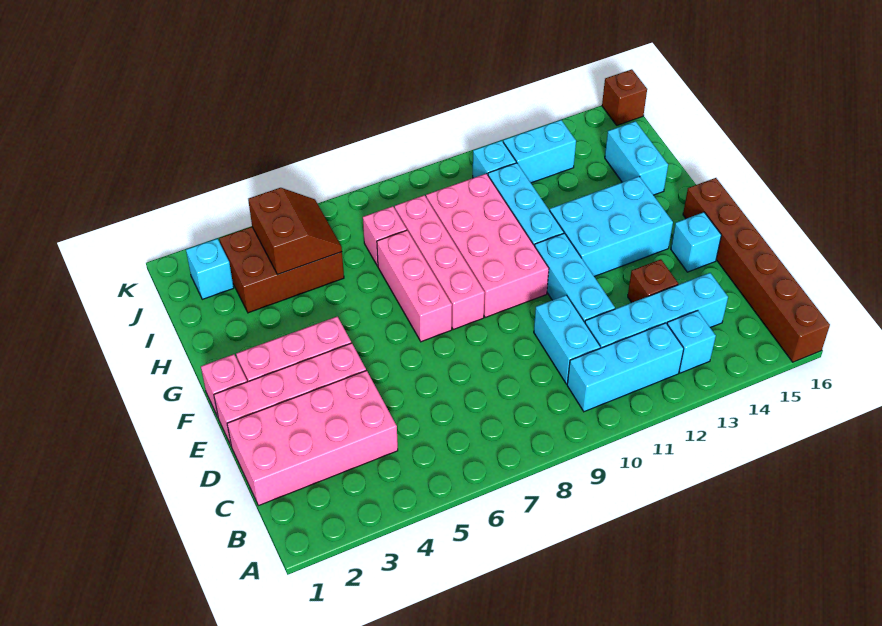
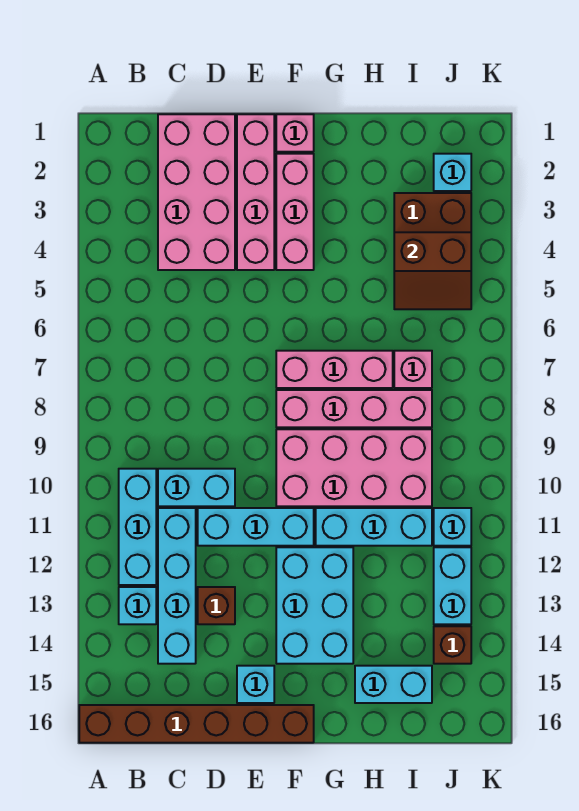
brown brick K16 level 1 -> brown brick J14 level 1

